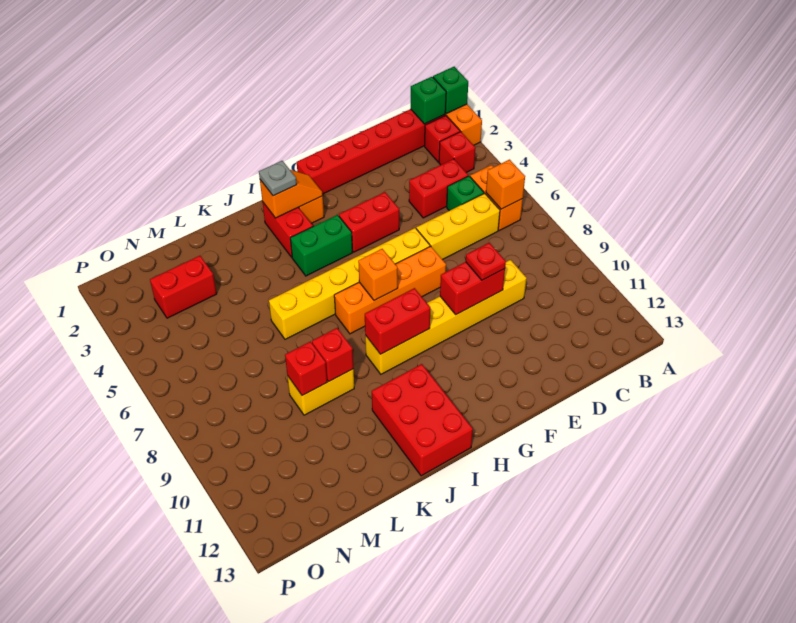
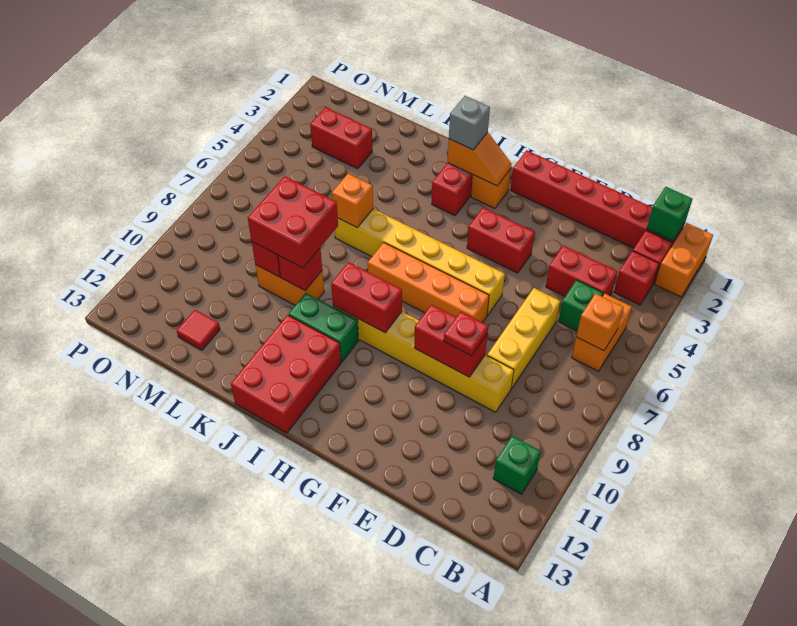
green brick A1 level 2 -> green brick B11 level 1
yellow brick C6:E6 level 1 -> yellow brick D6:D8 level 1
green brick H4:I4 level 1 -> green brick I10:J10 level 1
orange brick H7 level 2 -> orange brick K6 level 2
grey plate I2 level 3 -> grey brick I2 level 3
none -> red brick K8:L9 level 3
yellow brick K9:L9 level 1 -> orange brick K9:L9 level 1
none -> red tile M12 level 1

